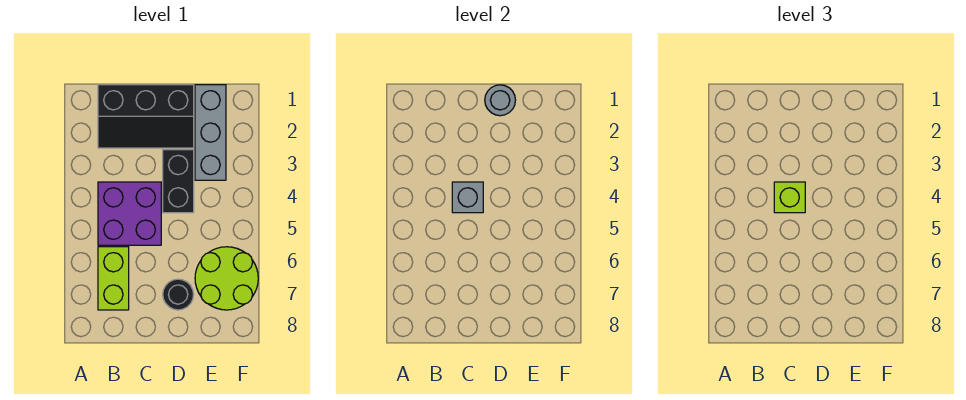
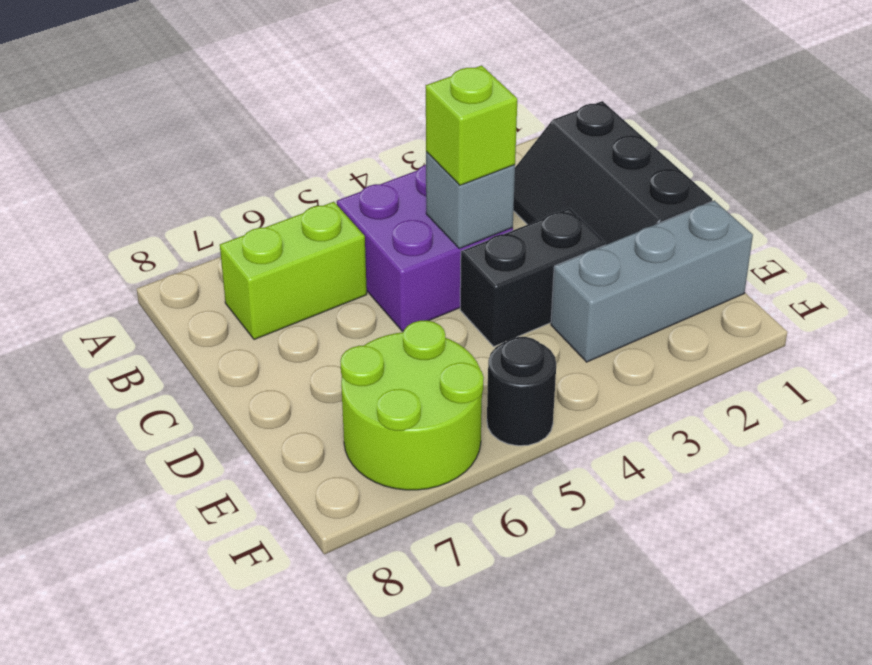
grey round brick D1 level 2 -> none
black round brick D7 level 1 -> black round brick F5 level 1

